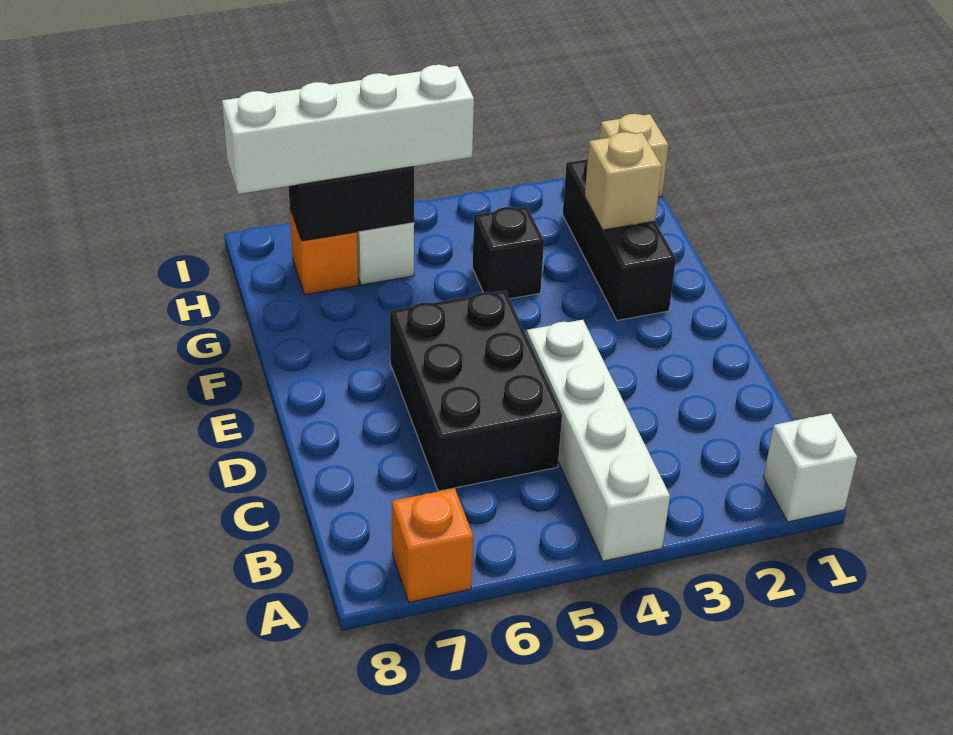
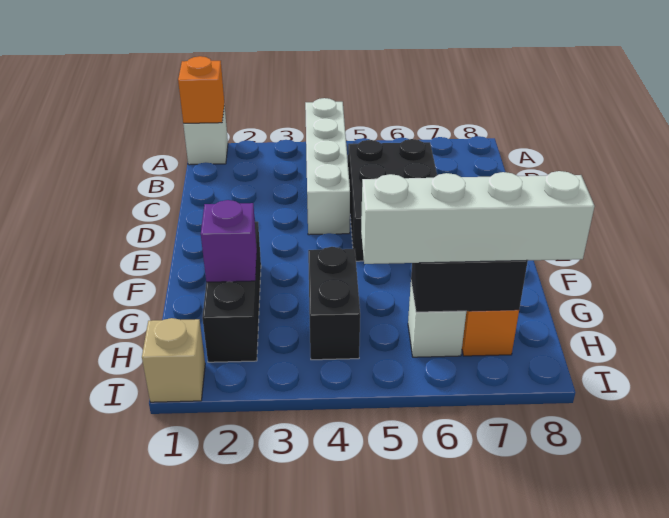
orange brick A7 level 1 -> orange brick A1 level 2
tan brick G2 level 2 -> purple brick G2 level 2
black brick G4 level 1 -> black brick G4:H4 level 1

